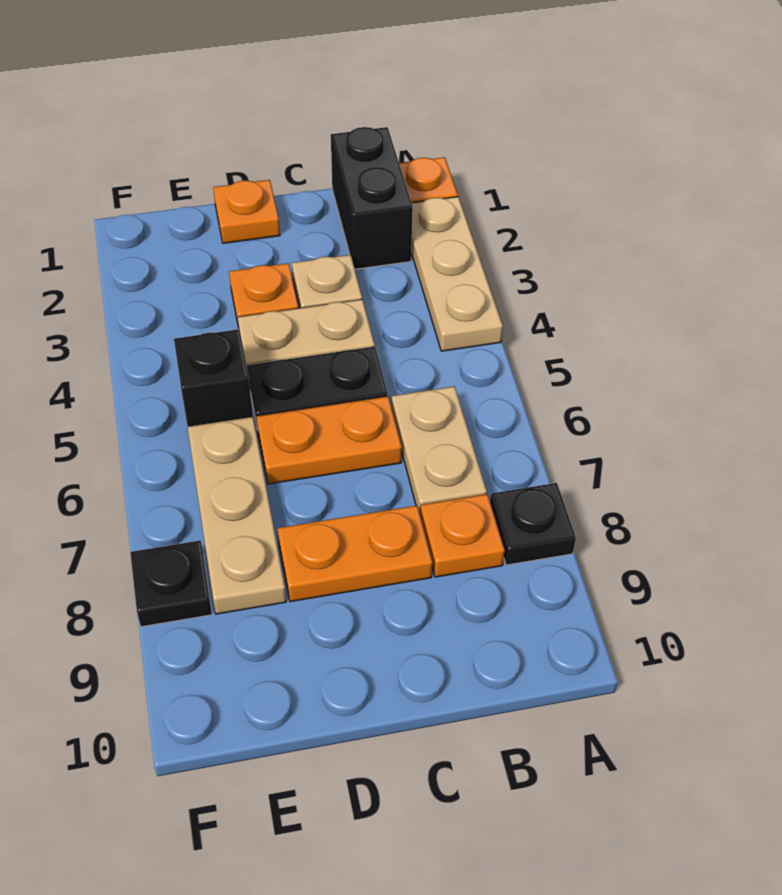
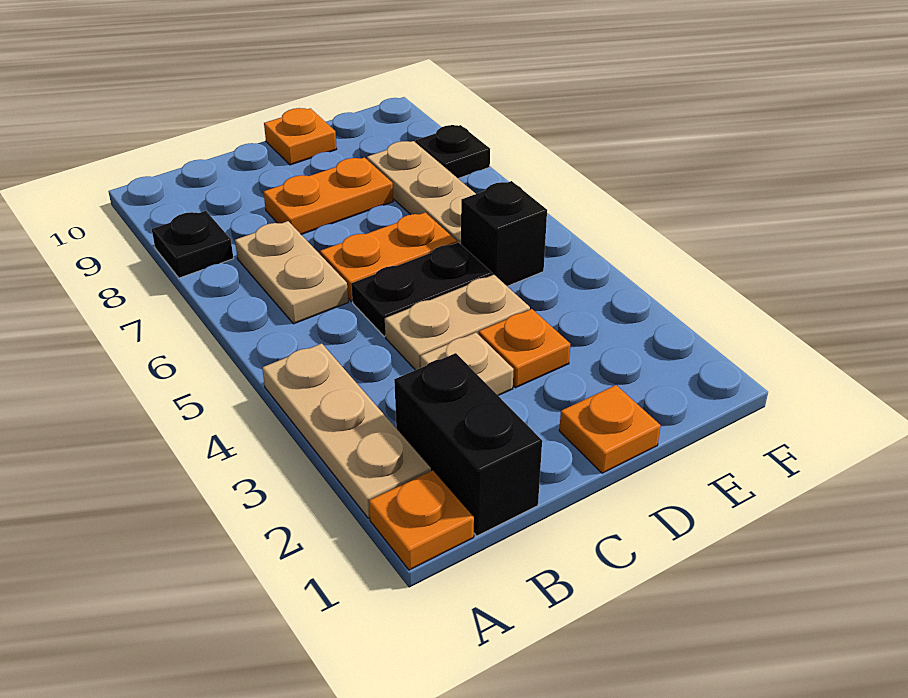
orange plate B8 level 1 -> orange plate D10 level 1

